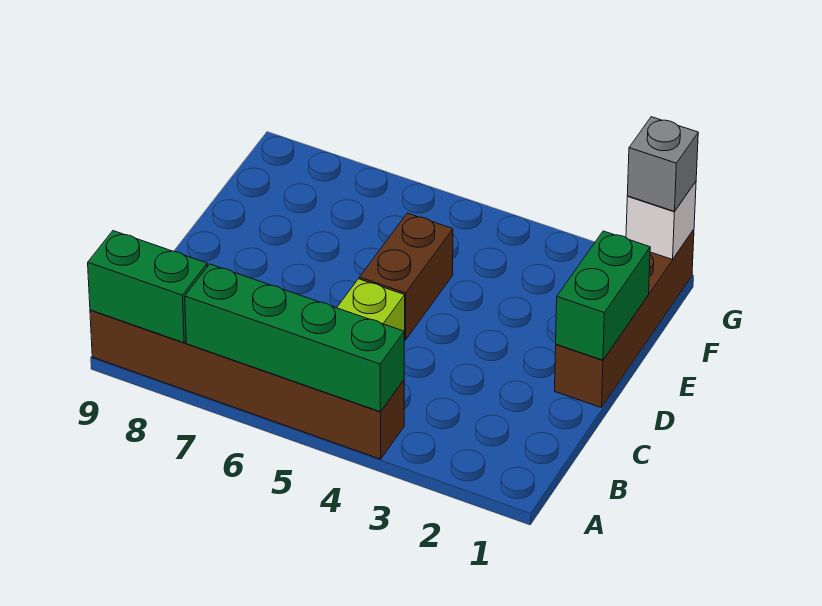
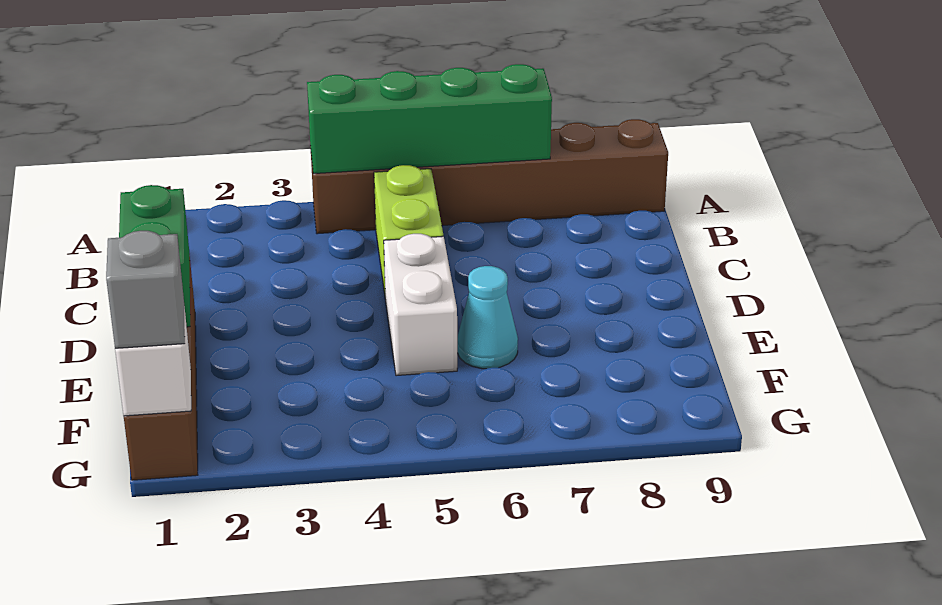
green brick A8:A9 level 2 -> none
brown brick D5:E5 level 1 -> white brick D5:E5 level 1
none -> cyan cone E6 level 1

